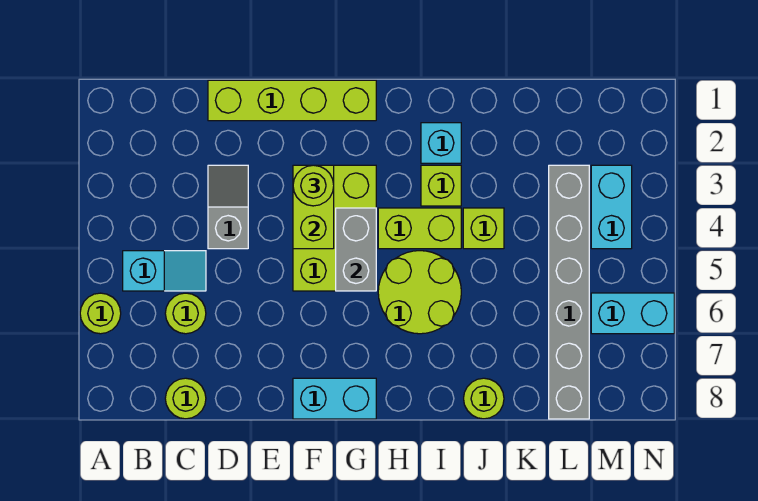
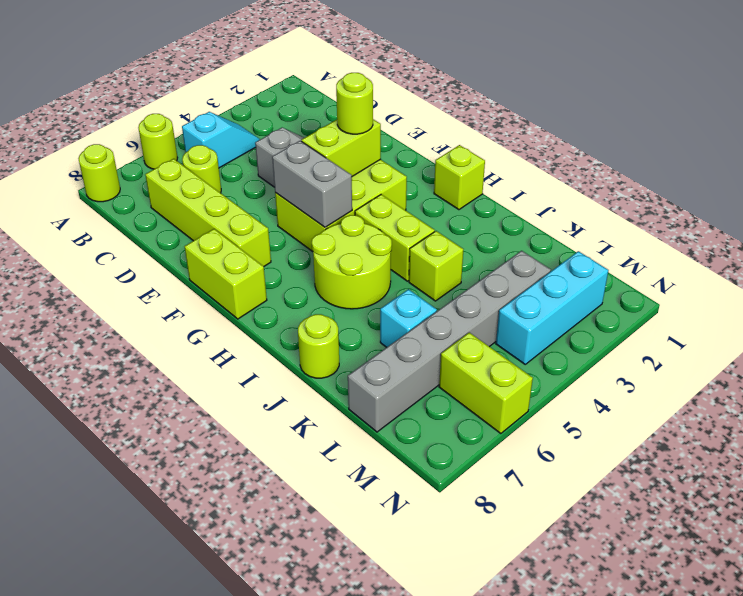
cyan slope B5:C5 level 1 top B -> cyan slope B4:B5 level 1 top 5
lime round brick C8 level 1 -> lime round brick A8 level 1
lime brick D1:G1 level 1 -> lime brick C7:F7 level 1
cyan brick F8:G8 level 1 -> lime brick F8:G8 level 1
grey brick G4:G5 level 2 -> grey brick F5:G5 level 2
cyan brick I2 level 1 -> cyan brick K6 level 1
lime brick I3 level 1 -> lime brick H1 level 1
cyan brick M3:M4 level 1 -> cyan brick M2:M4 level 1
cyan brick M6:N6 level 1 -> lime brick M6:N6 level 1

